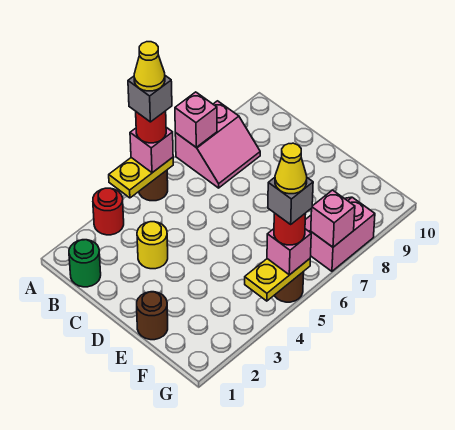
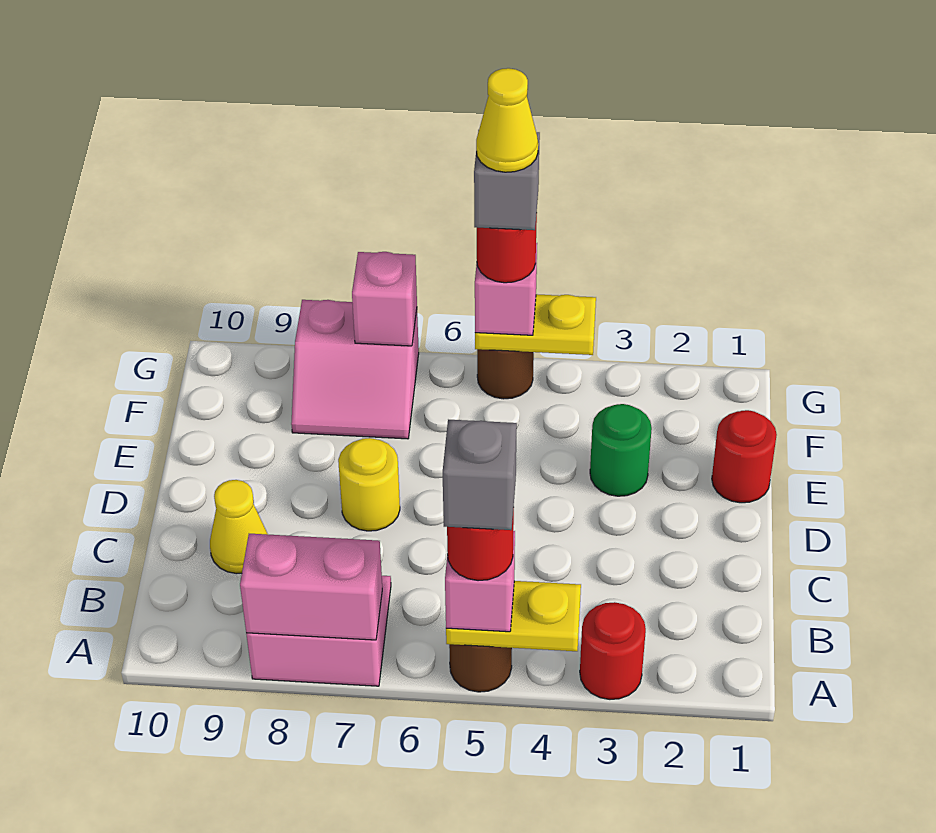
yellow cone A5 level 6 -> yellow cone C9 level 1
pink brick A7 level 2 -> pink brick A7:A8 level 2
green round brick B1 level 1 -> green round brick E3 level 1
yellow round brick C3 level 1 -> yellow round brick D7 level 1
brown round brick E1 level 1 -> red round brick E1 level 1

